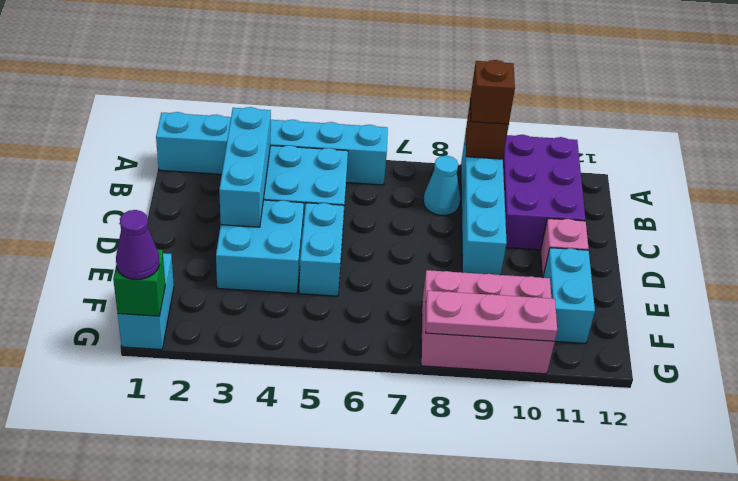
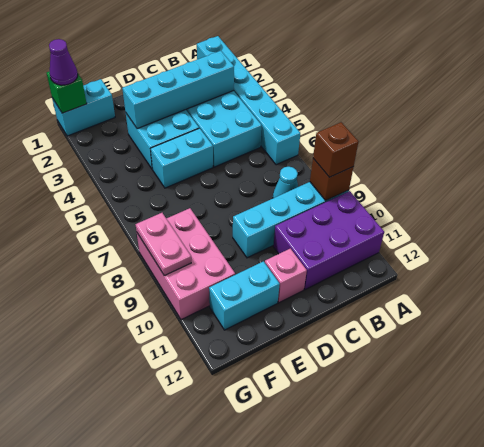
cyan brick B3:D3 level 2 -> cyan brick B3:E3 level 2
pink plate G8:G10 level 2 -> pink plate G8:G9 level 2

